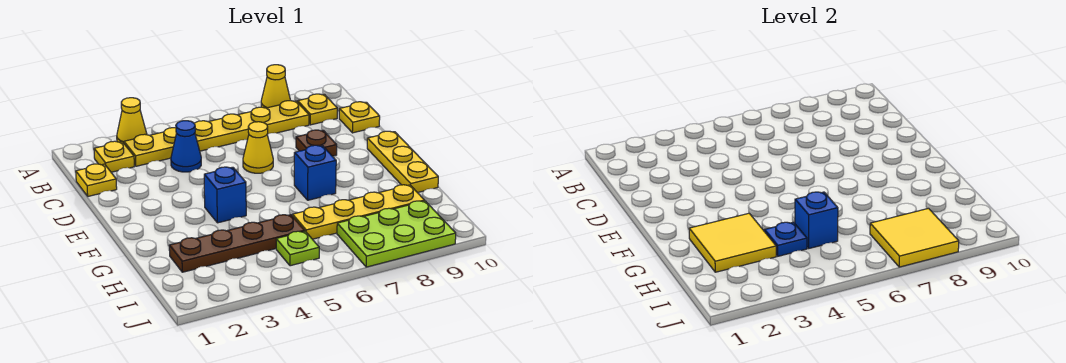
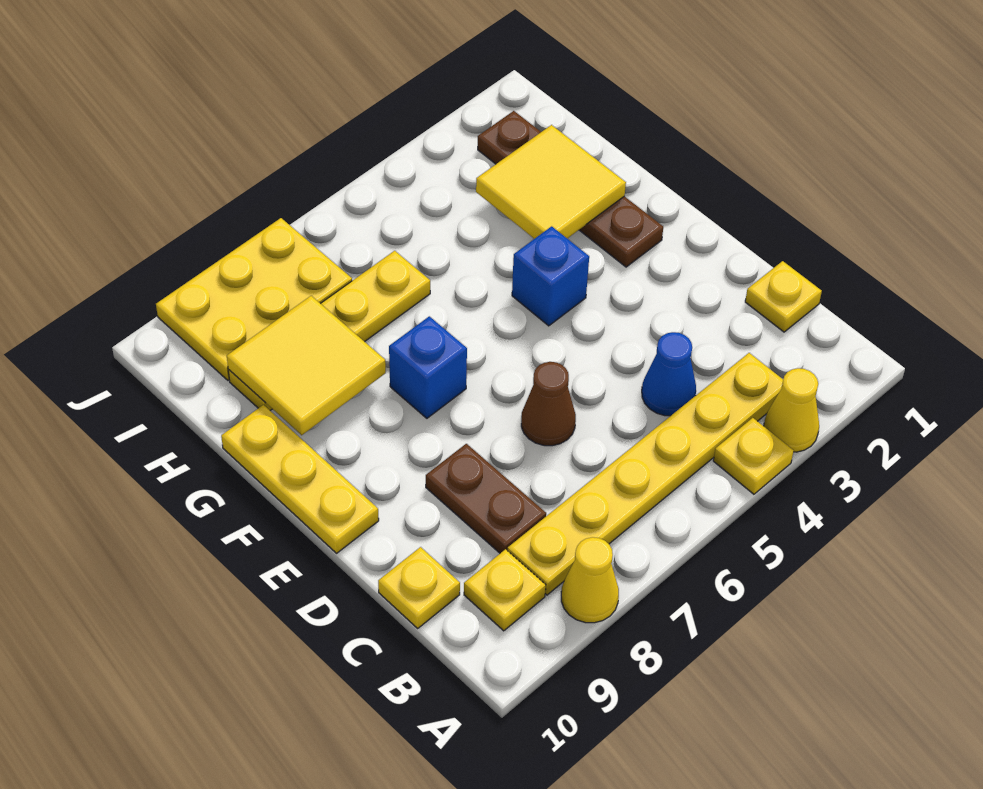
yellow plate B2 level 1 -> yellow plate A4 level 1
yellow cone D6 level 1 -> brown cone D6 level 1
brown plate D8 level 1 -> brown plate C8:D8 level 1
brown plate H2:H5 level 1 -> brown plate F2:I2 level 1
blue plate H4 level 2 -> none
blue brick H5 level 2 -> none
lime plate I5 level 1 -> none
lime plate I7:J9 level 1 -> yellow plate I7:J9 level 1
yellow tile I7:J8 level 2 -> yellow tile G8:H9 level 2

